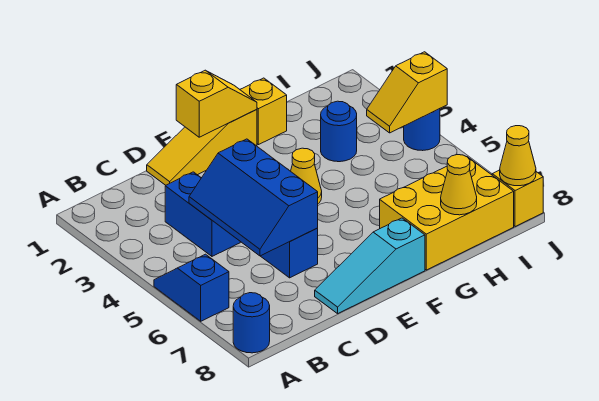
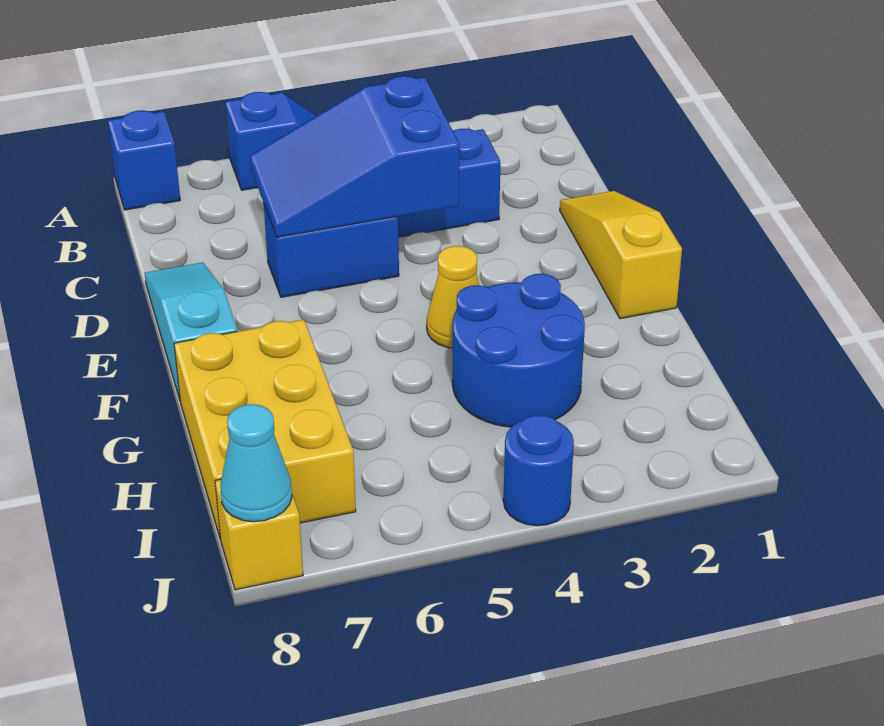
blue round brick A8 level 1 -> blue brick A8 level 1
blue slope C4:D6 level 2 top D -> blue slope C4:D6 level 2 top 4
yellow slope E1:F1 level 2 top E -> none
yellow brick G1 level 1 -> none
blue round brick H3 level 1 -> blue round brick G3:H4 level 1
yellow cone H8 level 2 -> none
yellow slope I4:J4 level 2 top J -> none
yellow cone J8 level 2 -> cyan cone J8 level 2

